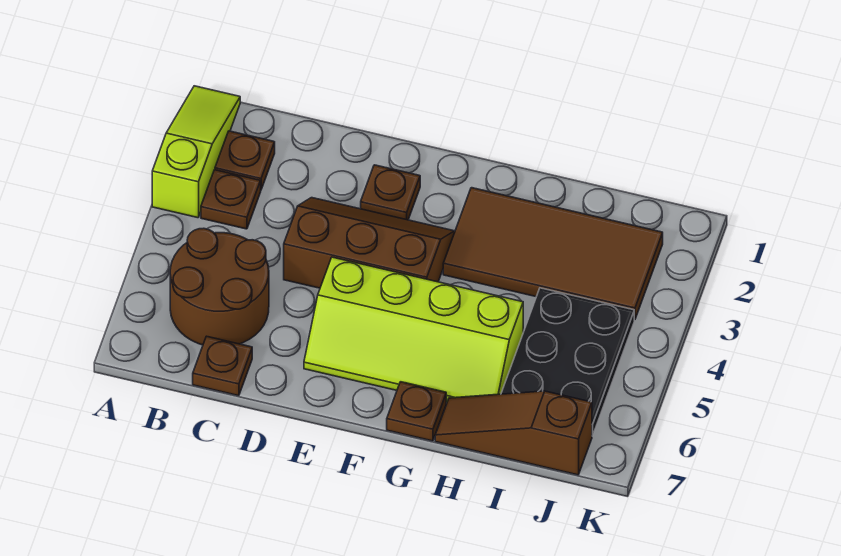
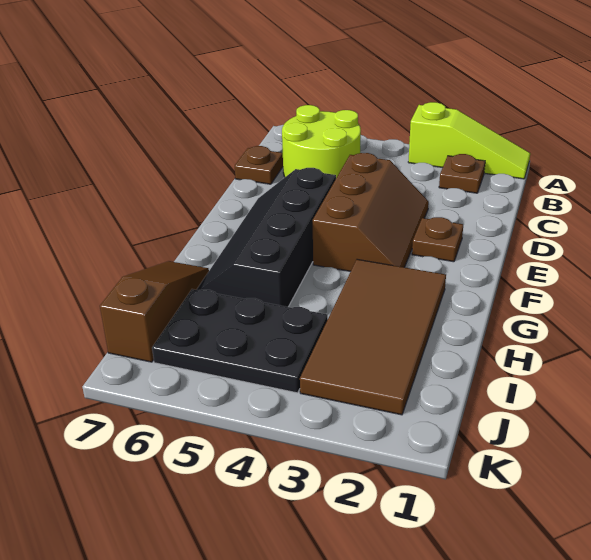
brown plate B3 level 1 -> none
brown round brick B5:C6 level 1 -> lime round brick B5:C6 level 1
lime slope E5:H6 level 1 top 5 -> black slope E5:H6 level 1 top 5
brown plate G7 level 1 -> none

